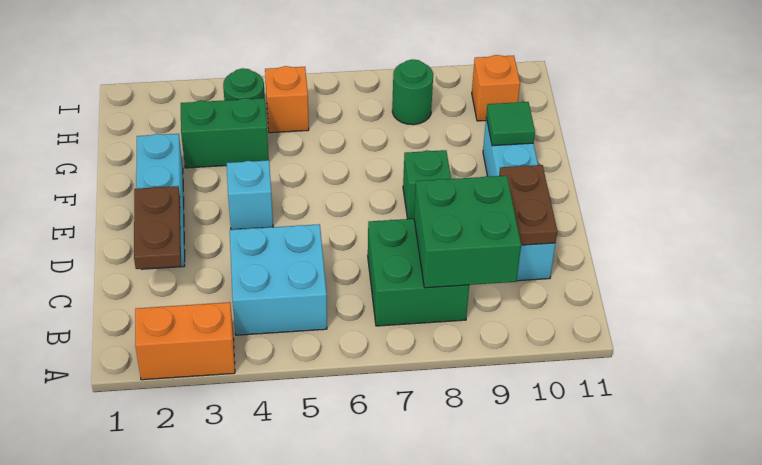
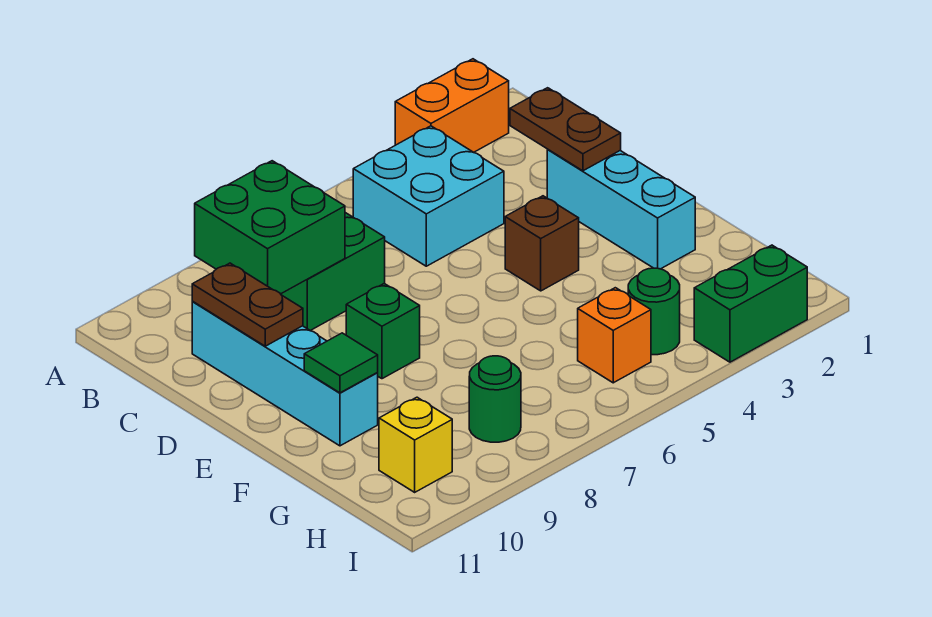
cyan brick E4 level 1 -> brown brick E4 level 1
green brick G3:G4 level 1 -> green brick I2:I3 level 1
orange brick H10 level 1 -> yellow brick H10 level 1

